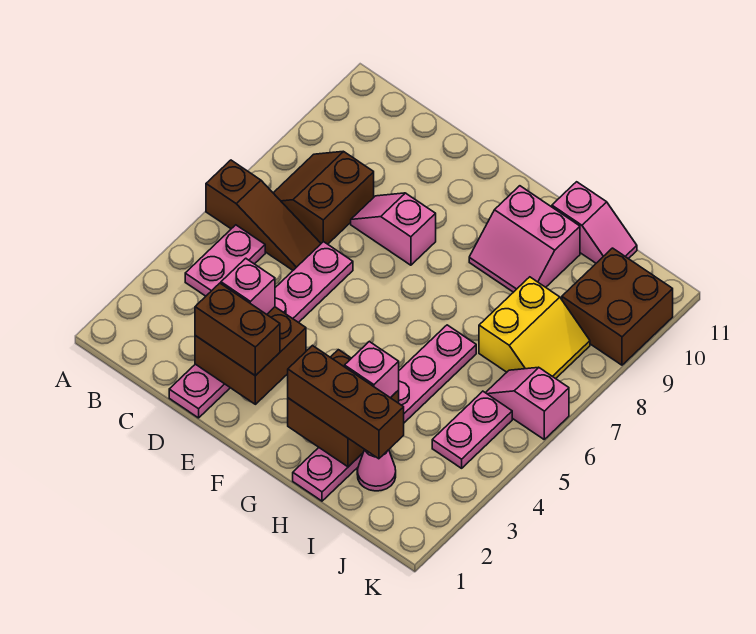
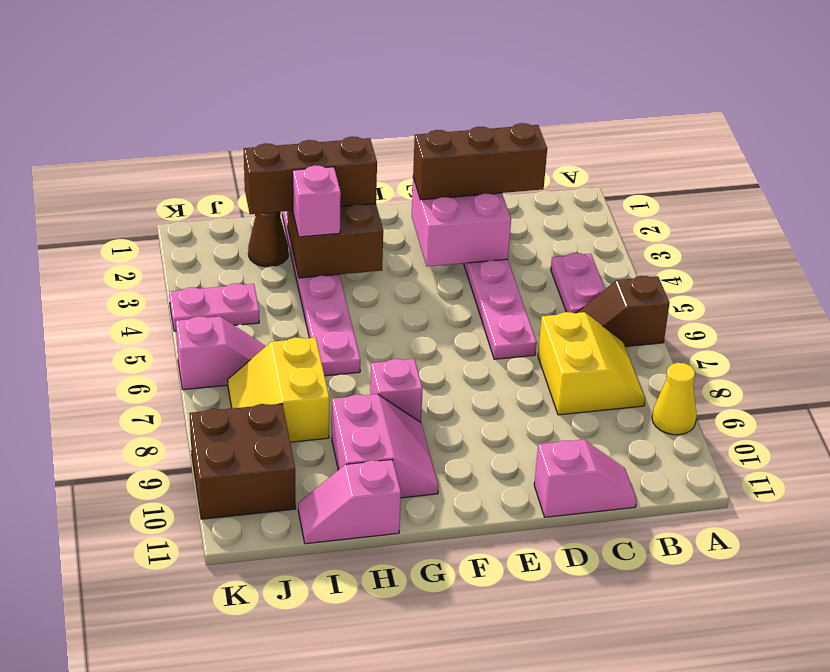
brown slope A6:C6 level 1 top A -> brown slope A6:B6 level 1 top A
none -> yellow cone A9 level 1
brown slope B7:C8 level 1 top C -> yellow slope B7:C8 level 1 top C
brown brick D2:E3 level 2 -> pink brick D2:E3 level 2
brown brick D2:E2 level 3 -> brown brick C2:E2 level 3
pink brick D3 level 3 -> pink brick G8 level 1
pink slope D8:E8 level 1 top E -> pink slope C11:D11 level 1 top D
pink slope G9:H10 level 1 top 10 -> pink slope G9:H10 level 1 top H
pink cone I2 level 1 -> brown cone I2 level 1
pink plate J4:J5 level 1 -> pink plate J4:K4 level 1

